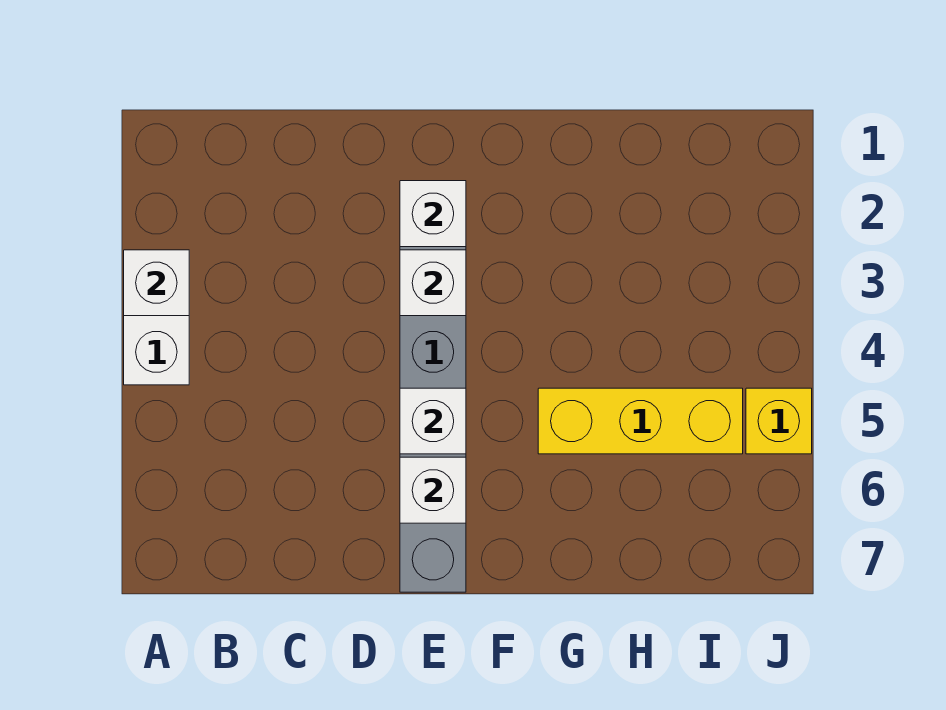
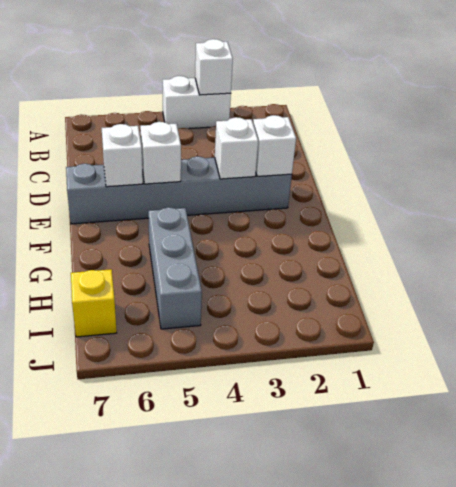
yellow brick G5:I5 level 1 -> grey brick G5:I5 level 1
yellow brick J5 level 1 -> yellow brick I7 level 1

